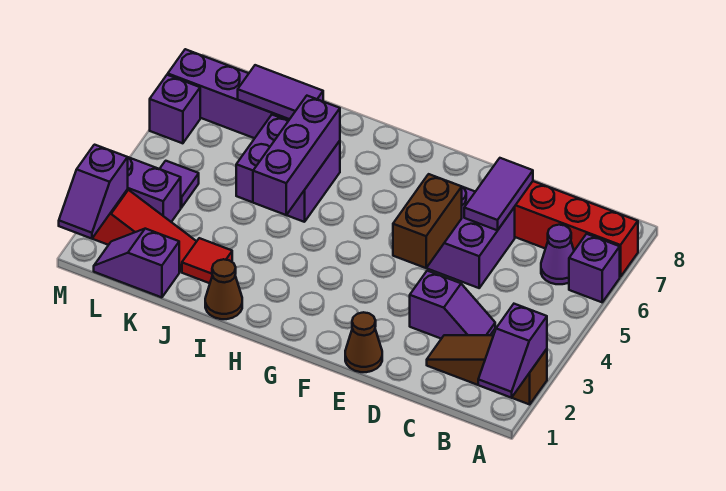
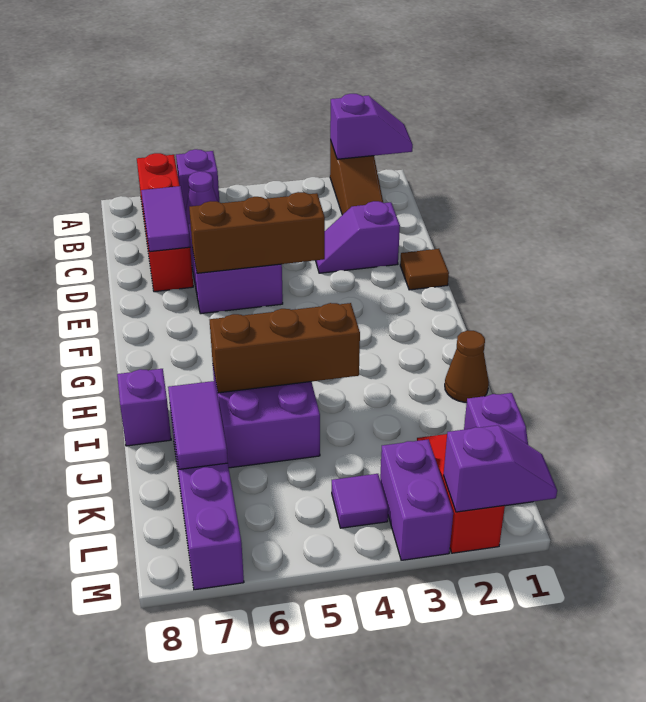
purple slope C3:D3 level 1 top D -> purple slope D2:D3 level 1 top 2
purple tile D6:D7 level 2 -> purple tile C7:D7 level 2
brown cone E1 level 1 -> brown tile E1 level 1
brown brick E4:E5 level 2 -> brown brick E4:E6 level 2
purple brick I4:I6 level 2 -> brown brick I4:I6 level 2
red tile J2 level 1 -> none
purple brick M6 level 1 -> purple brick I8 level 1

